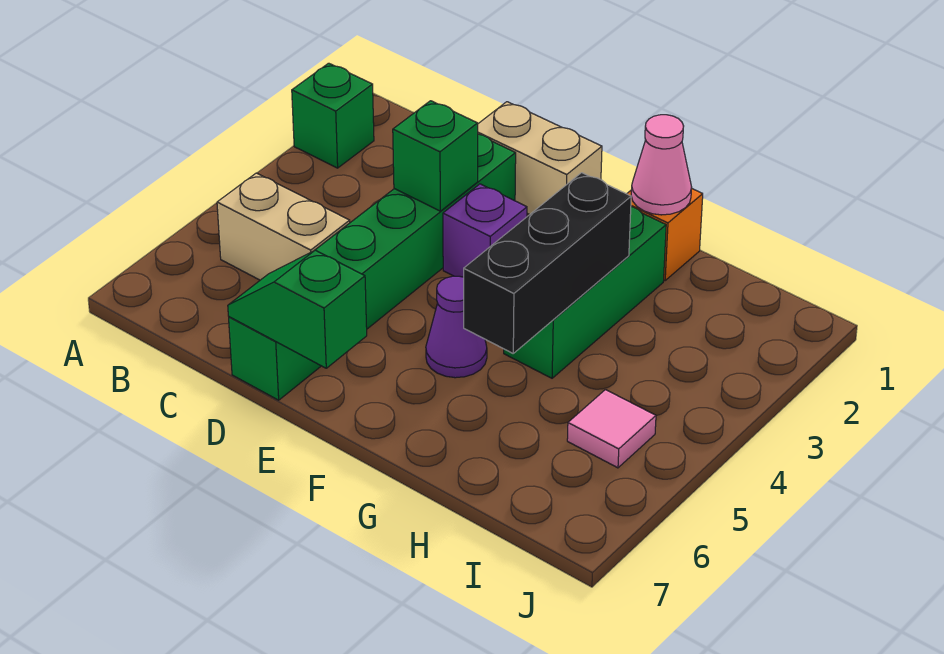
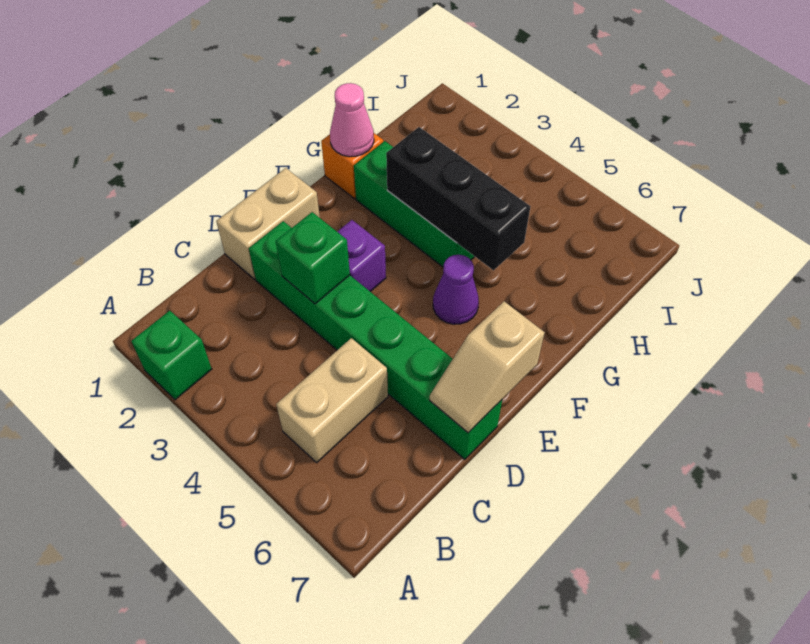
green slope D7:E7 level 2 top E -> tan slope D7:E7 level 2 top E
pink tile I5 level 1 -> none

